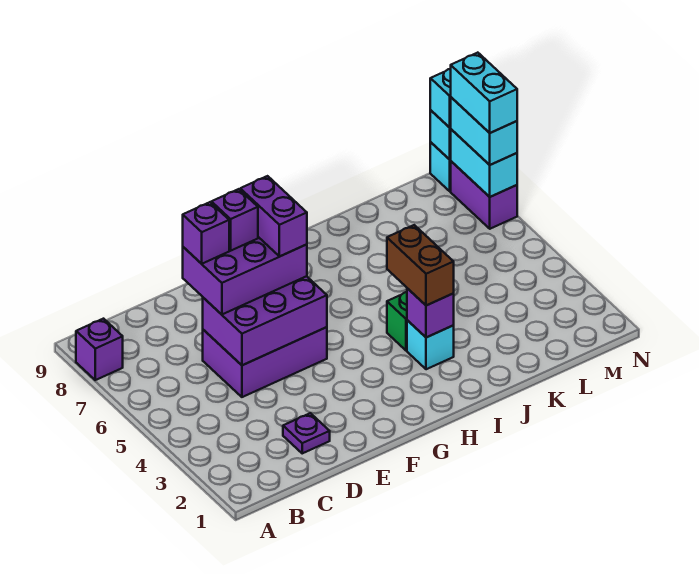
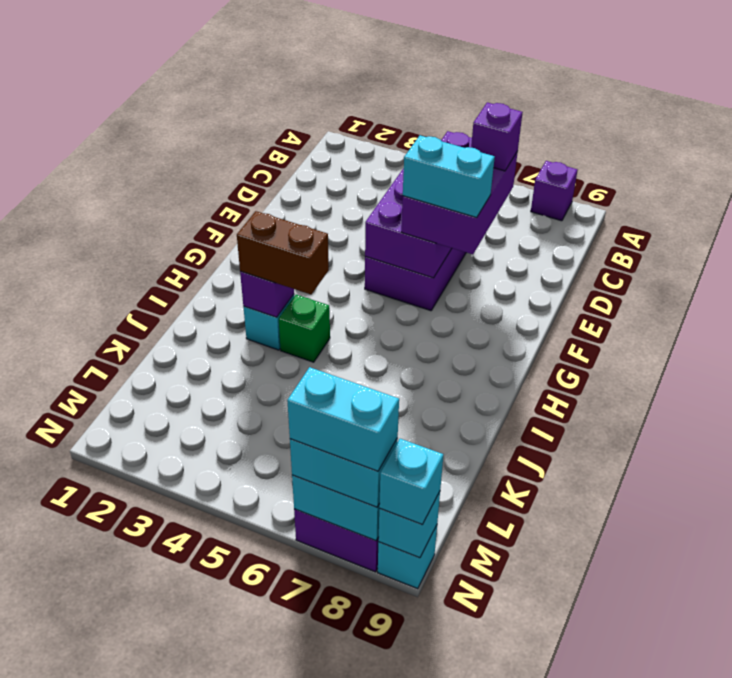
purple plate D2 level 1 -> none
purple brick E7 level 4 -> none
purple brick F6:F7 level 4 -> cyan brick F6:F7 level 4

